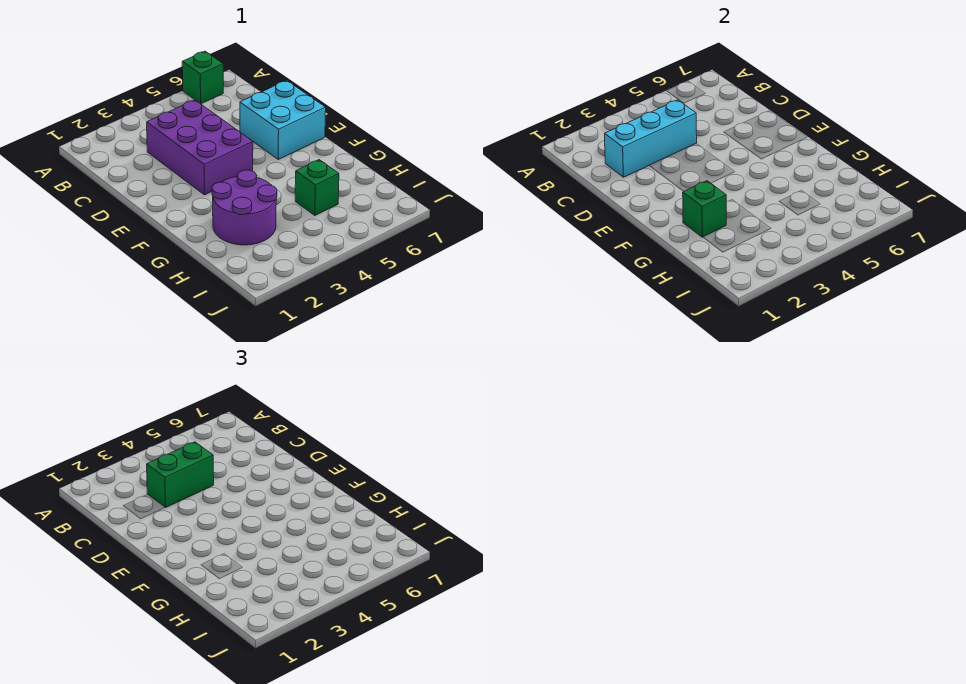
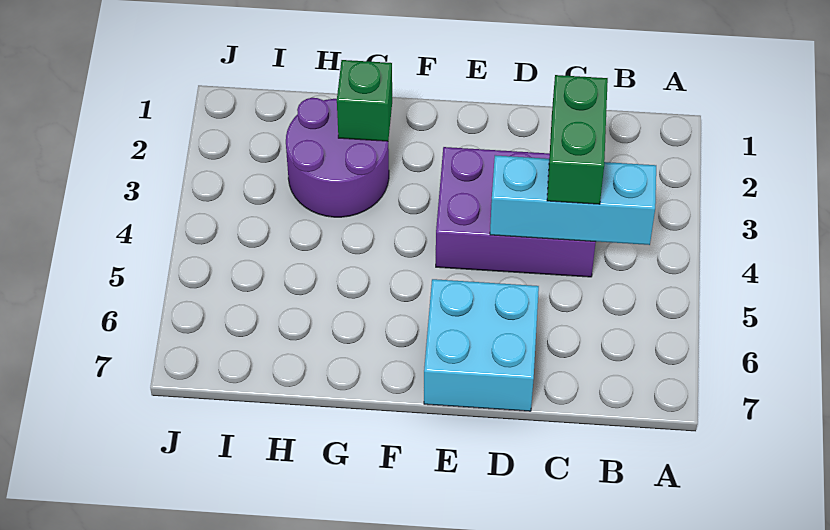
green brick A6 level 1 -> none
cyan brick C2:C4 level 2 -> cyan brick B4:D4 level 2
green brick H5 level 1 -> none

